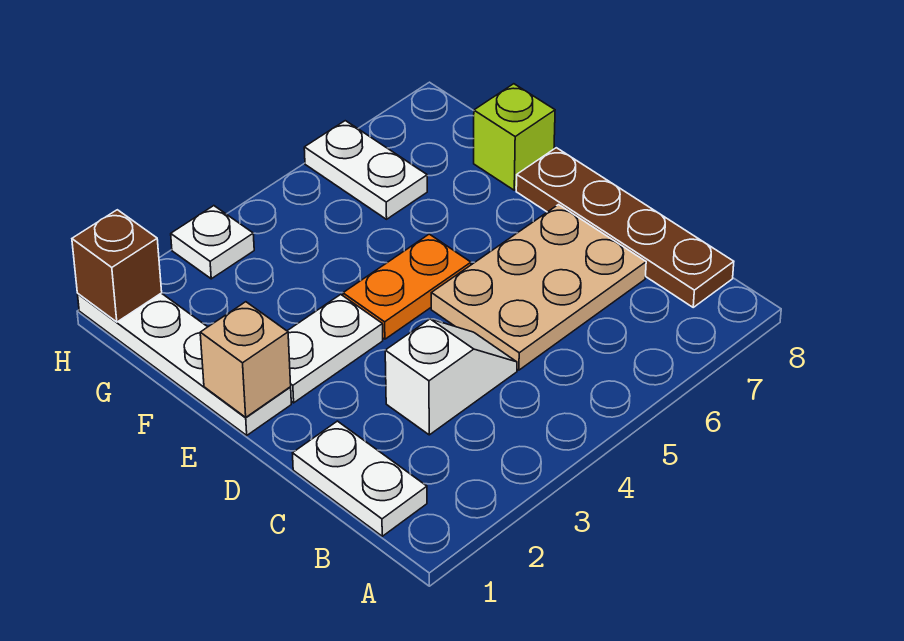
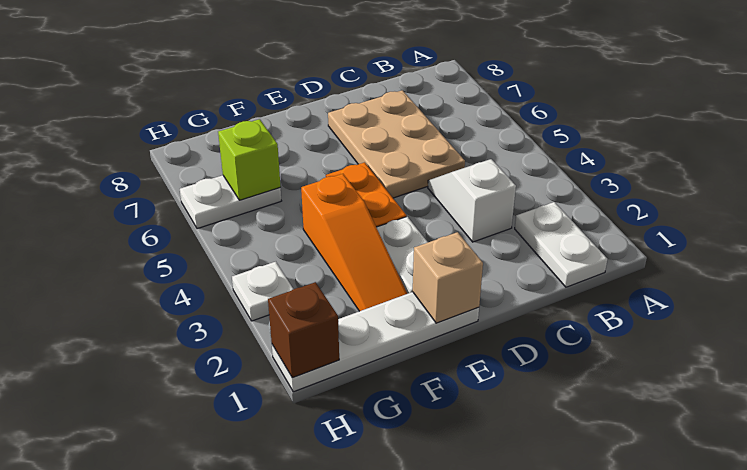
white plate B1:C1 level 1 -> white plate B1:B2 level 1
brown plate B8:E8 level 1 -> none
none -> orange slope F2:F4 level 1 top 4
lime brick F8 level 1 -> lime brick G6 level 2

